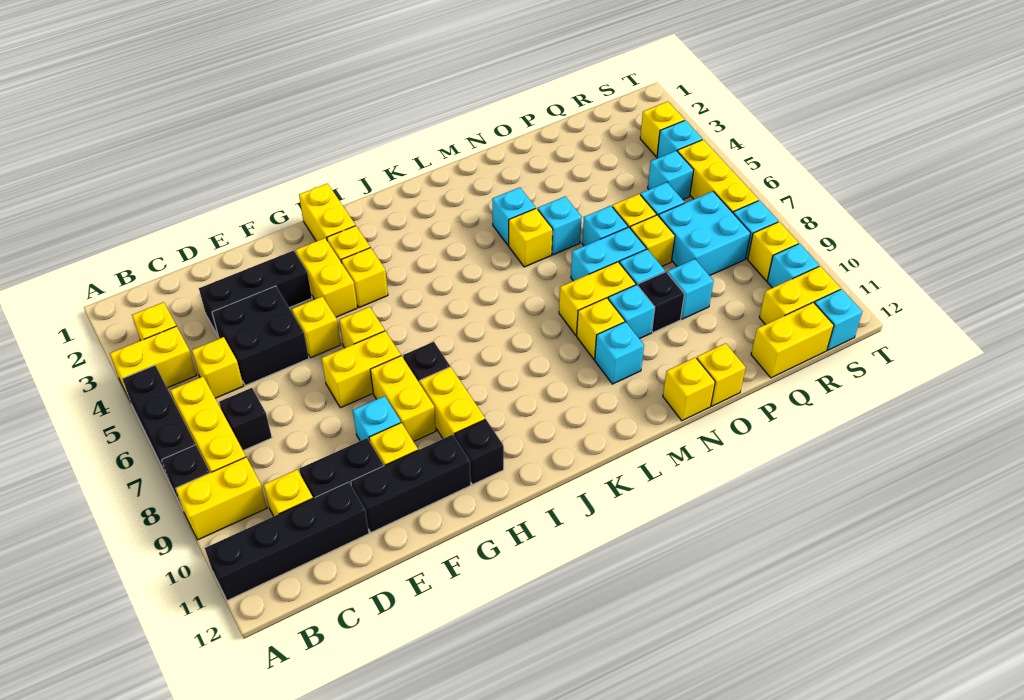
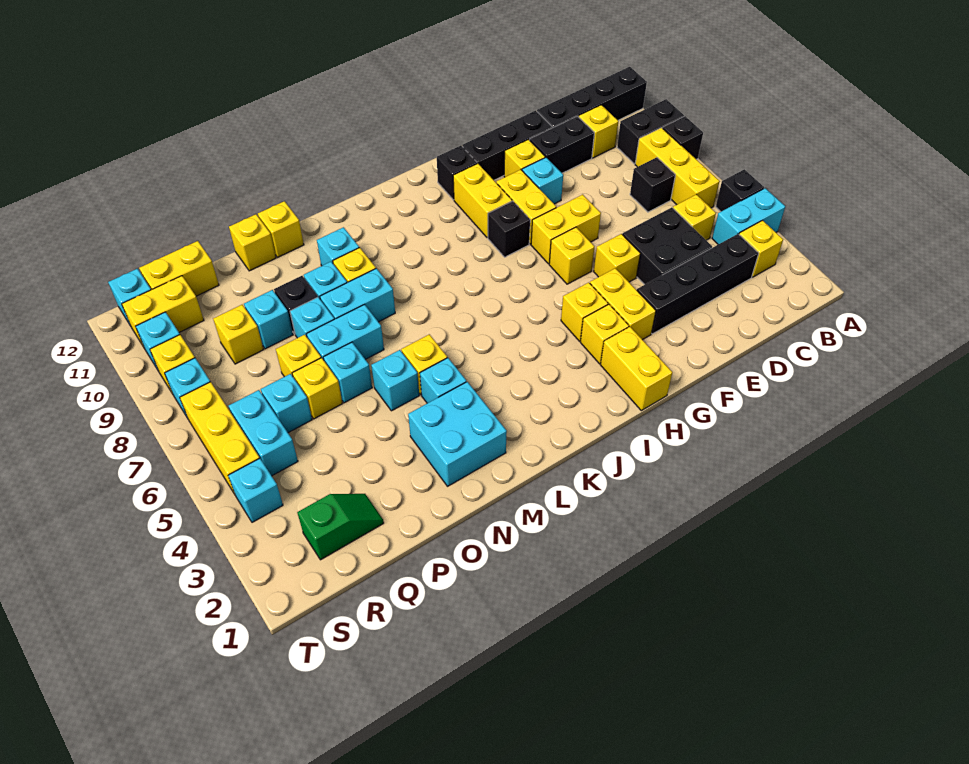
yellow brick A4:B4 level 1 -> cyan brick A4:B4 level 1
black brick A5:A7 level 1 -> black brick A5 level 1
yellow brick A9:B9 level 1 -> black brick A9:B9 level 1
black brick D3:F3 level 1 -> black brick C3:F3 level 1
yellow brick M8:N8 level 1 -> cyan brick M8:N8 level 1
none -> green slope Q2:R2 level 1 top R
cyan brick Q7:R8 level 1 -> cyan brick M2:N3 level 1
cyan brick R5 level 1 -> cyan brick R5:R6 level 1
yellow brick S3 level 1 -> yellow brick Q9 level 1

